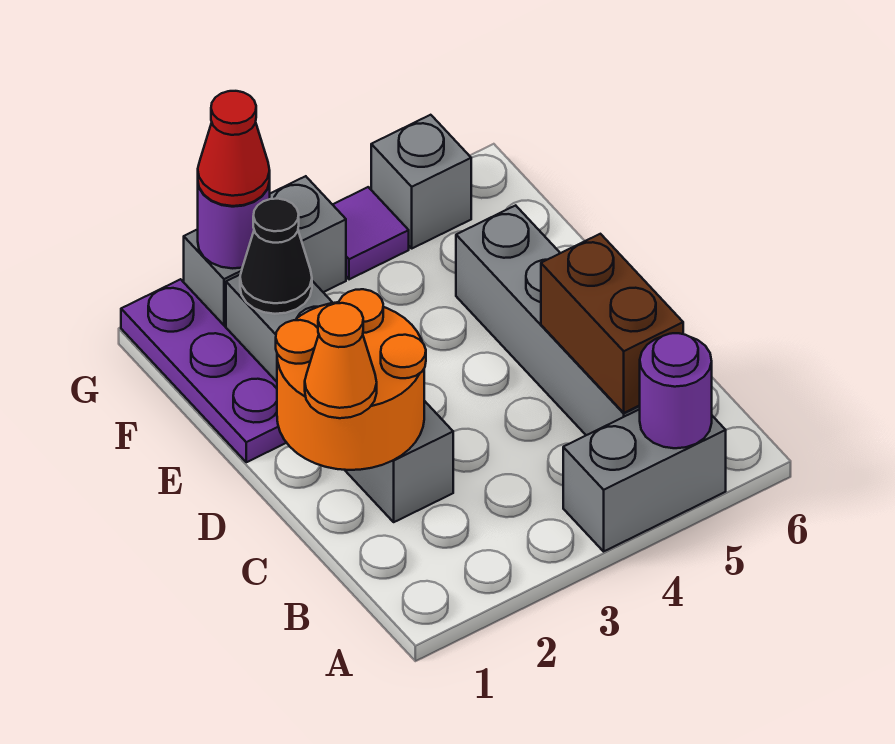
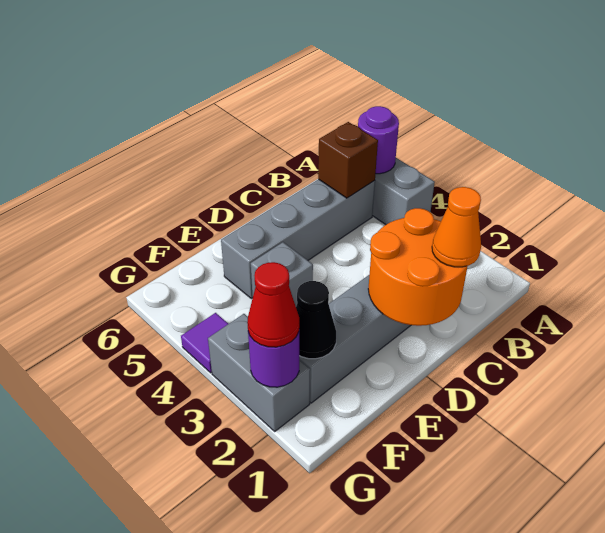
brown brick B5:C5 level 2 -> brown brick B5 level 2
purple plate E1:G1 level 1 -> none
grey brick G5 level 1 -> grey brick E4 level 1

